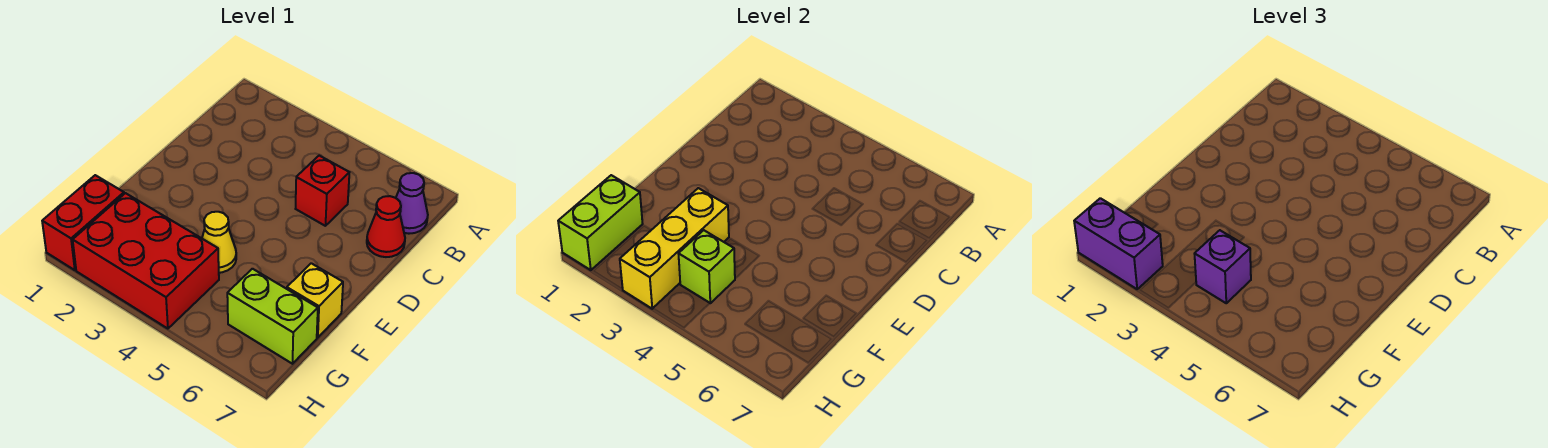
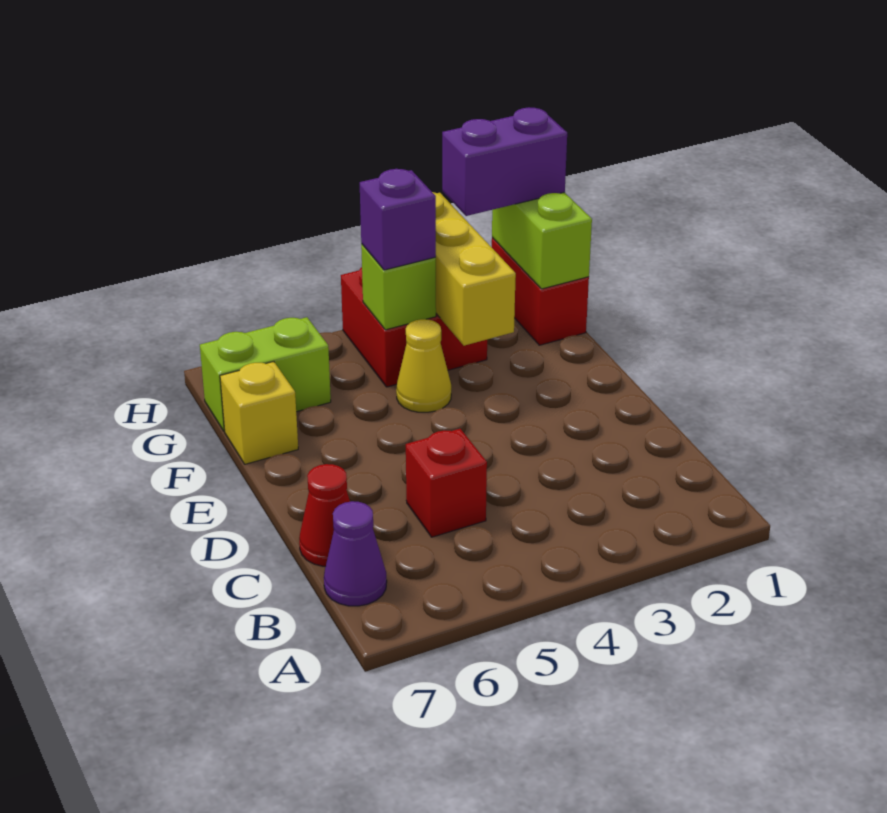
red brick G2:H4 level 1 -> red brick G3:H4 level 1

